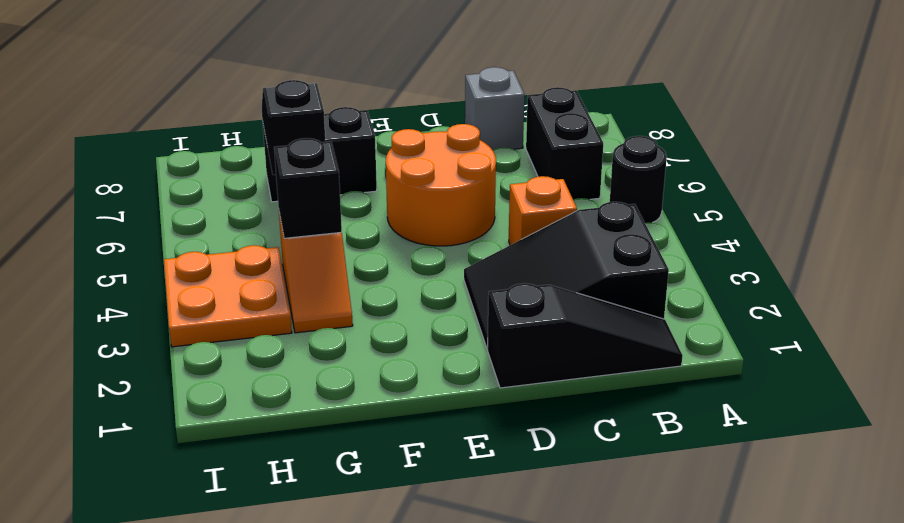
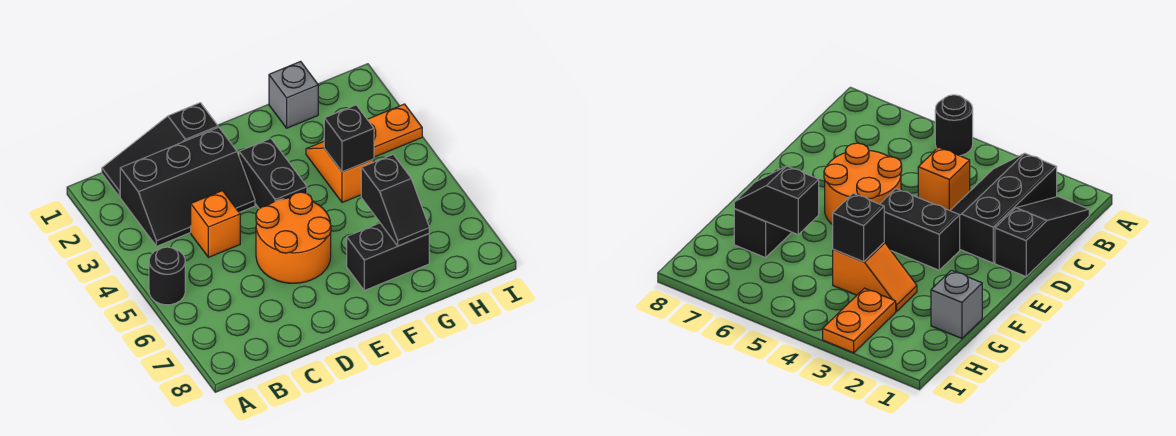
black slope B2:D3 level 1 top B -> black slope B2:D3 level 1 top 2
black brick B6:B7 level 1 -> black brick E3:E4 level 1
grey brick C8 level 1 -> grey brick G1 level 1
orange plate H3:I4 level 1 -> orange plate H3:I3 level 1

